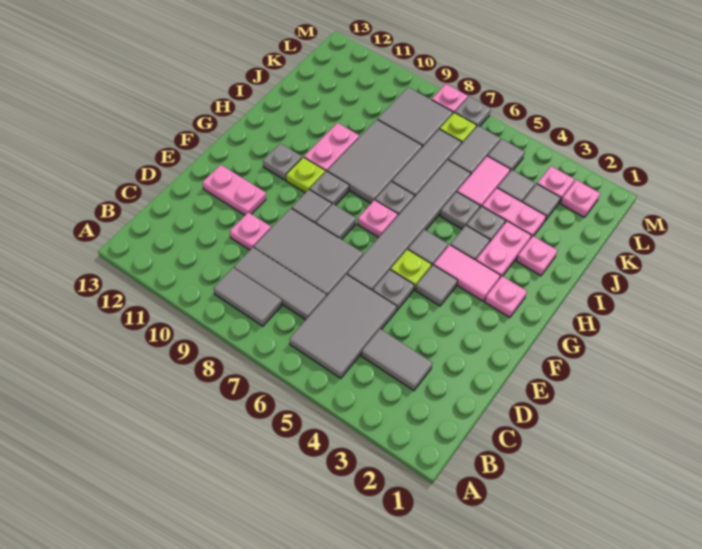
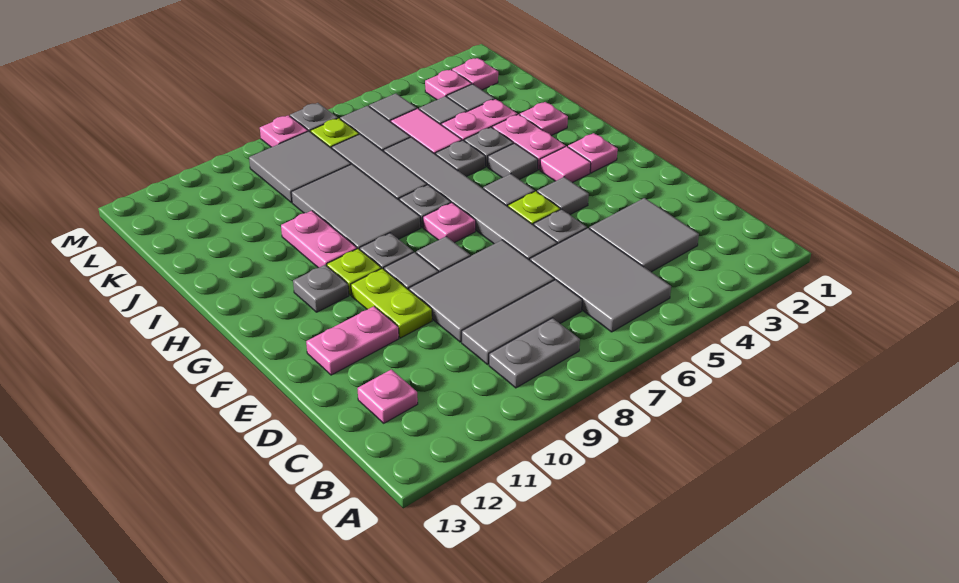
grey tile B8:B9 level 1 -> grey plate B8:B9 level 1
grey tile C3:C4 level 1 -> grey tile C3:D4 level 1
pink plate D10 level 1 -> pink plate C12 level 1
none -> lime plate E10:F10 level 1
pink tile G3:G4 level 1 -> pink tile G3 level 1

